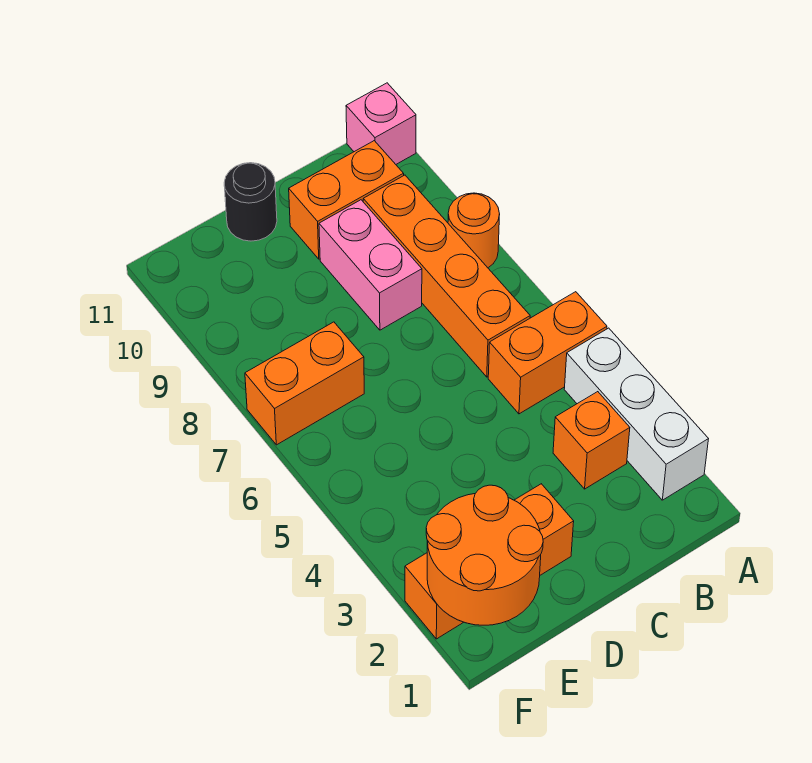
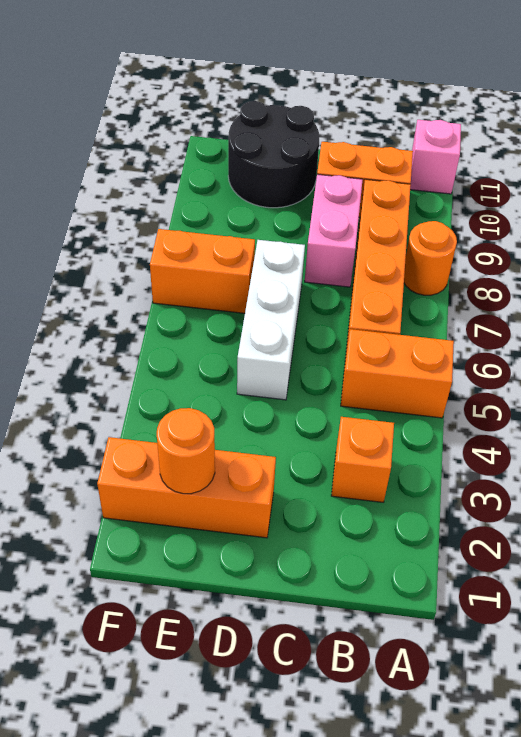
white brick A2:A4 level 1 -> white brick D5:D7 level 1
black round brick D11 level 1 -> black round brick D10:E11 level 1
orange round brick E1:F2 level 2 -> orange round brick E2 level 2

